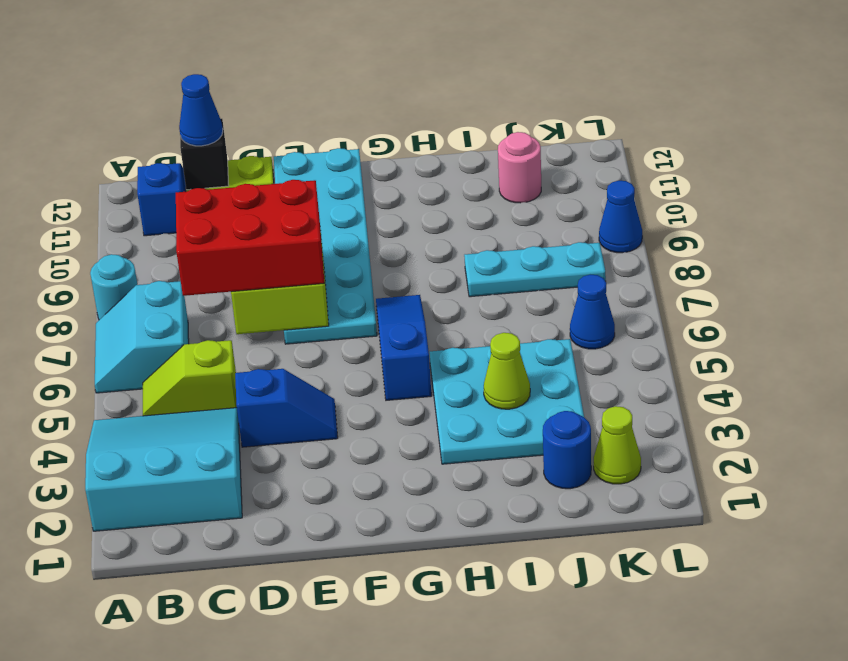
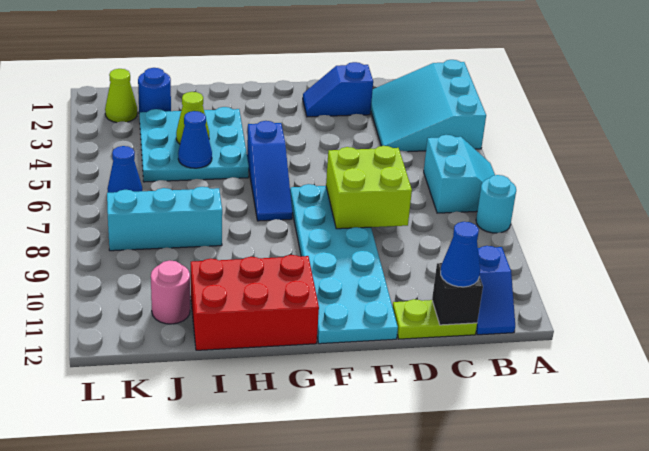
cyan slope A2:C4 level 1 top 2 -> cyan slope A2:C4 level 1 top A
lime slope B5:C5 level 1 top C -> none
red brick C7:E8 level 3 -> red brick G11:I12 level 1
blue slope D4:E4 level 1 top D -> blue slope D2:E2 level 1 top D
cyan plate I8:K8 level 1 -> cyan brick I8:K8 level 1
blue cone L9 level 1 -> blue cone I5 level 2

